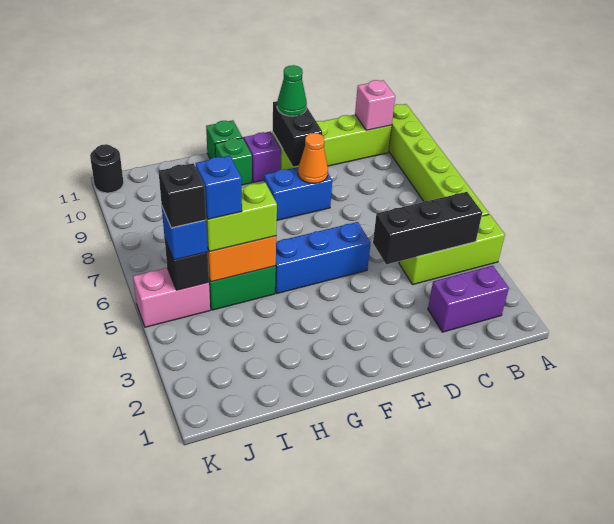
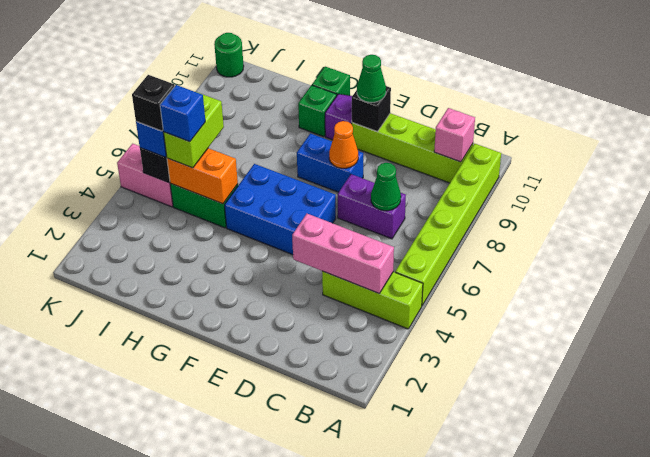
purple brick B2:C2 level 1 -> purple brick C7:D7 level 1
black brick B4:D4 level 2 -> pink brick B4:D4 level 2
none -> green cone C7 level 2
blue brick E5:G5 level 1 -> blue brick E5:G6 level 1
black brick E9:E10 level 2 -> black brick E10 level 2
lime brick H5:I5 level 3 -> lime brick I5:I6 level 3
black round brick K11 level 1 -> green round brick K11 level 1

